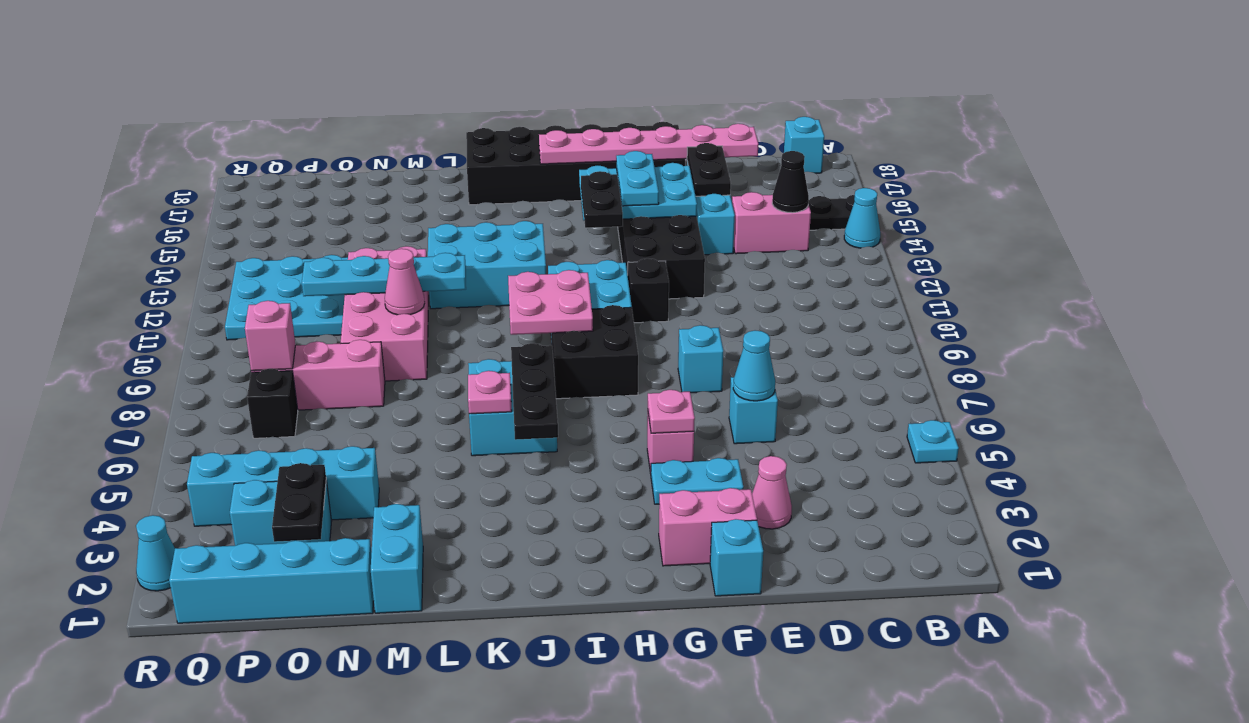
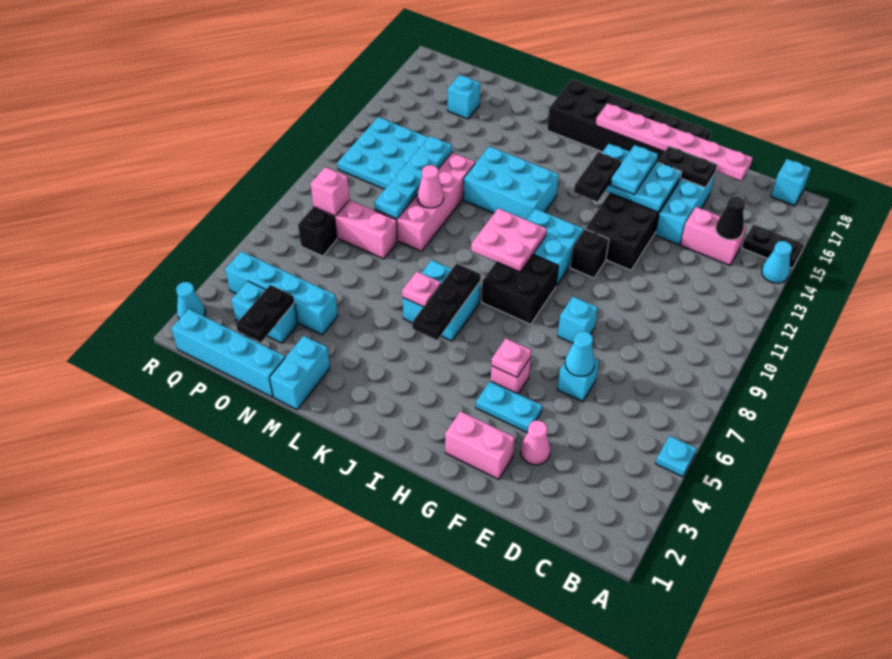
black plate E15:E16 level 2 -> black plate E16:F16 level 2
cyan brick F1 level 1 -> cyan brick O16 level 1
cyan plate L11:O11 level 2 -> cyan plate N9:N12 level 2

